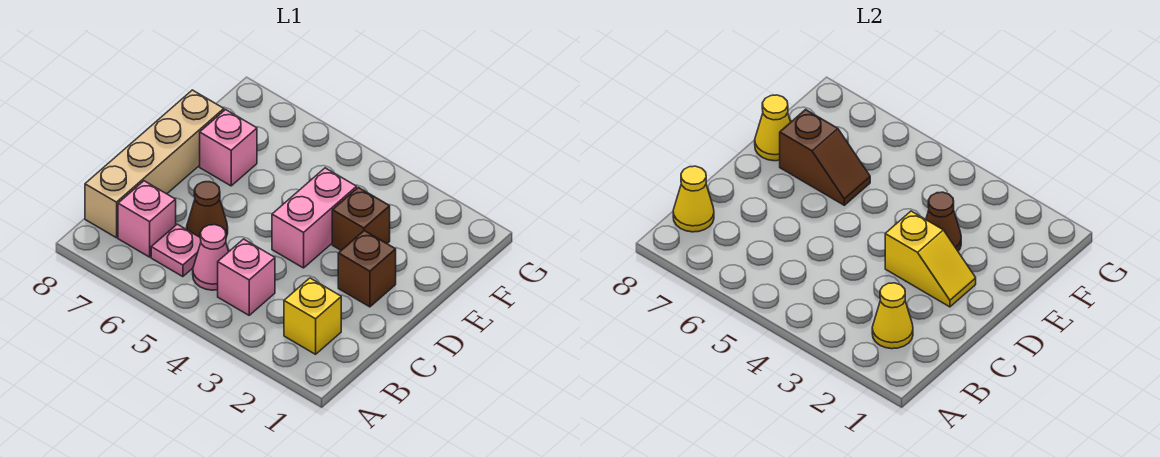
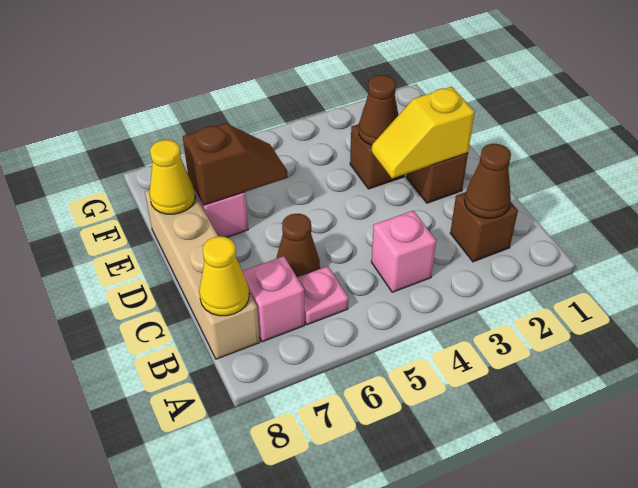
yellow brick B2 level 1 -> brown brick B2 level 1
yellow cone B2 level 2 -> brown cone B2 level 2
pink cone B5 level 1 -> none
yellow slope D2:D3 level 2 top 3 -> yellow slope D2:D3 level 2 top 2
pink brick D4:E4 level 1 -> none

